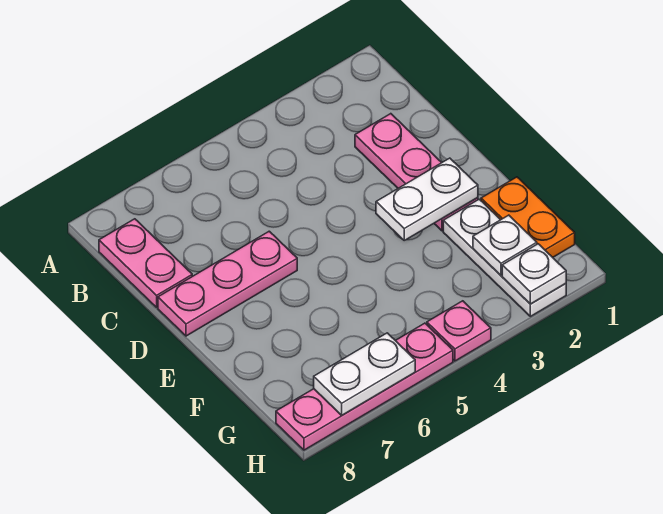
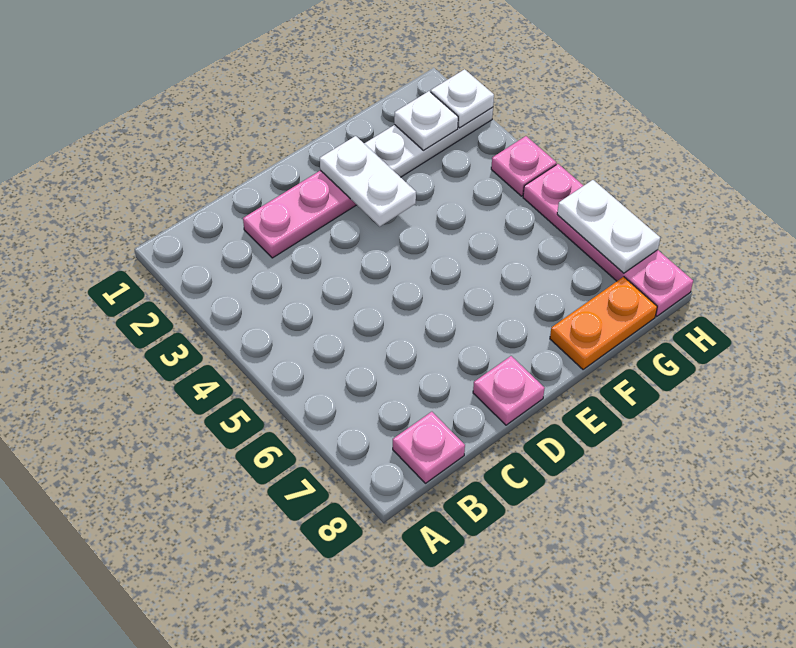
pink plate B8:C8 level 1 -> pink plate B8 level 1
pink plate D6:D8 level 1 -> pink plate D8 level 1
orange plate F1:G1 level 1 -> orange plate F8:G8 level 1

